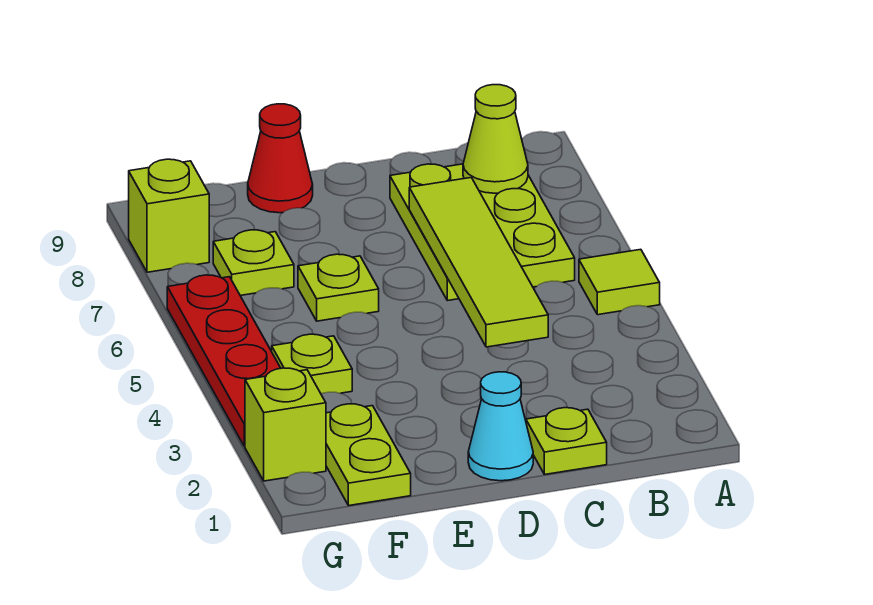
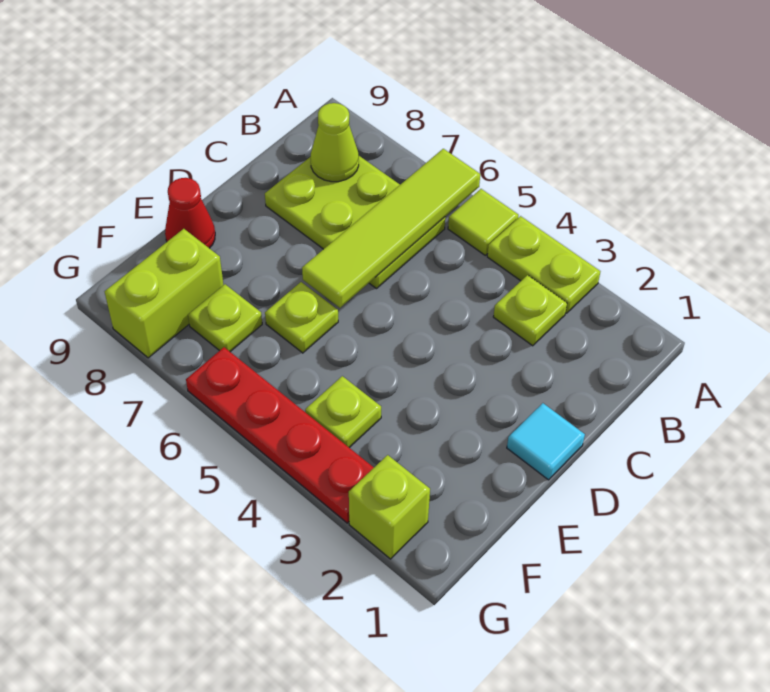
lime plate C1 level 1 -> lime plate B3 level 1
lime tile C4:C7 level 2 -> lime tile A6:D6 level 2
cyan cone D1 level 1 -> cyan tile D1 level 1
lime plate F1:F2 level 1 -> lime plate A3:A4 level 1
lime brick G8 level 1 -> lime brick F8:G8 level 1

